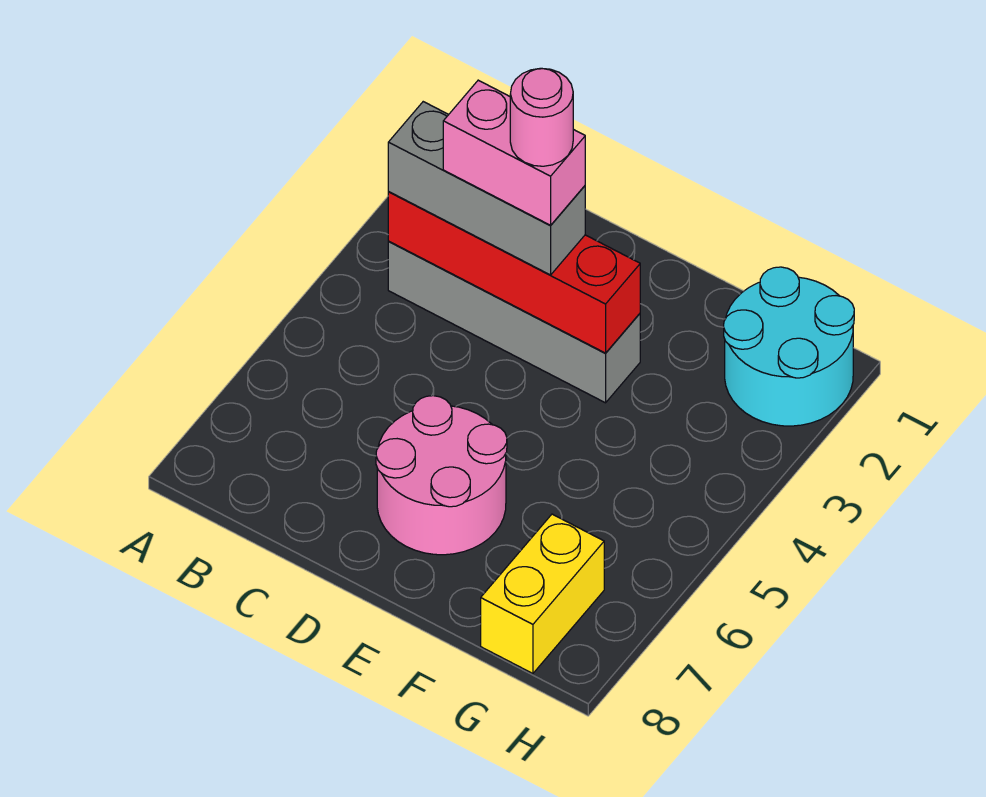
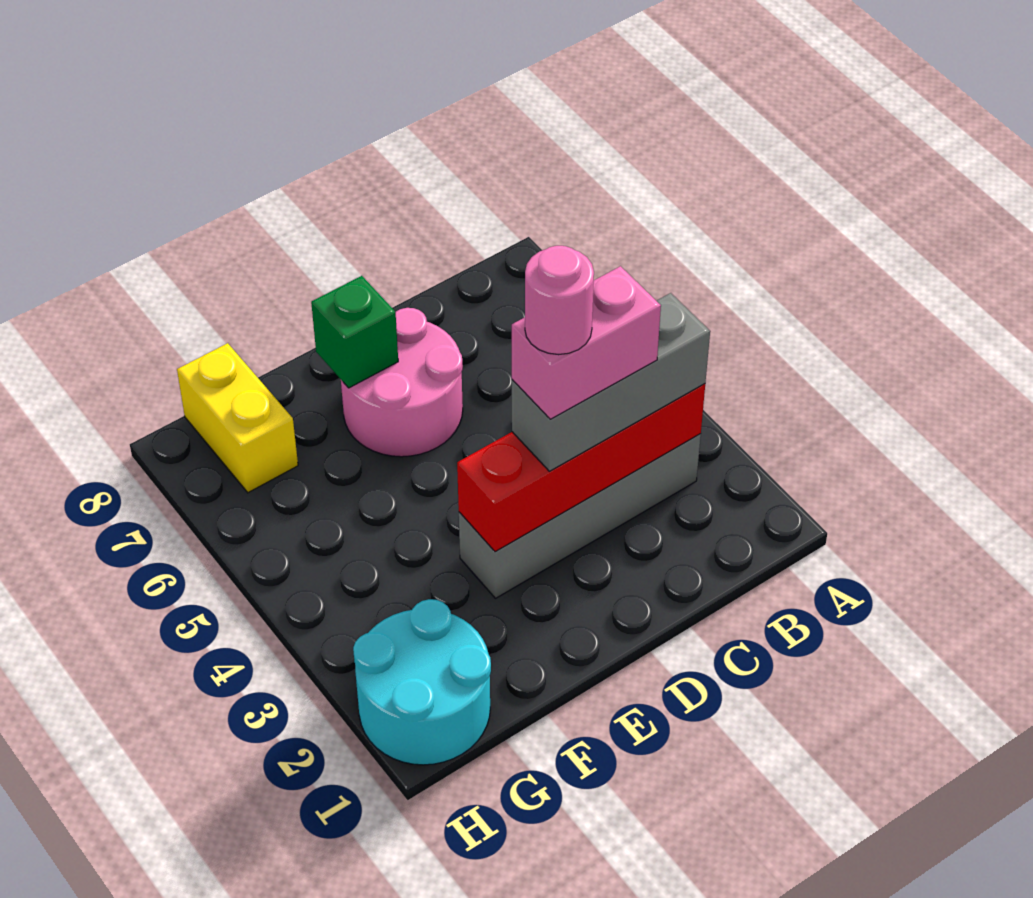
none -> green brick E7 level 2

